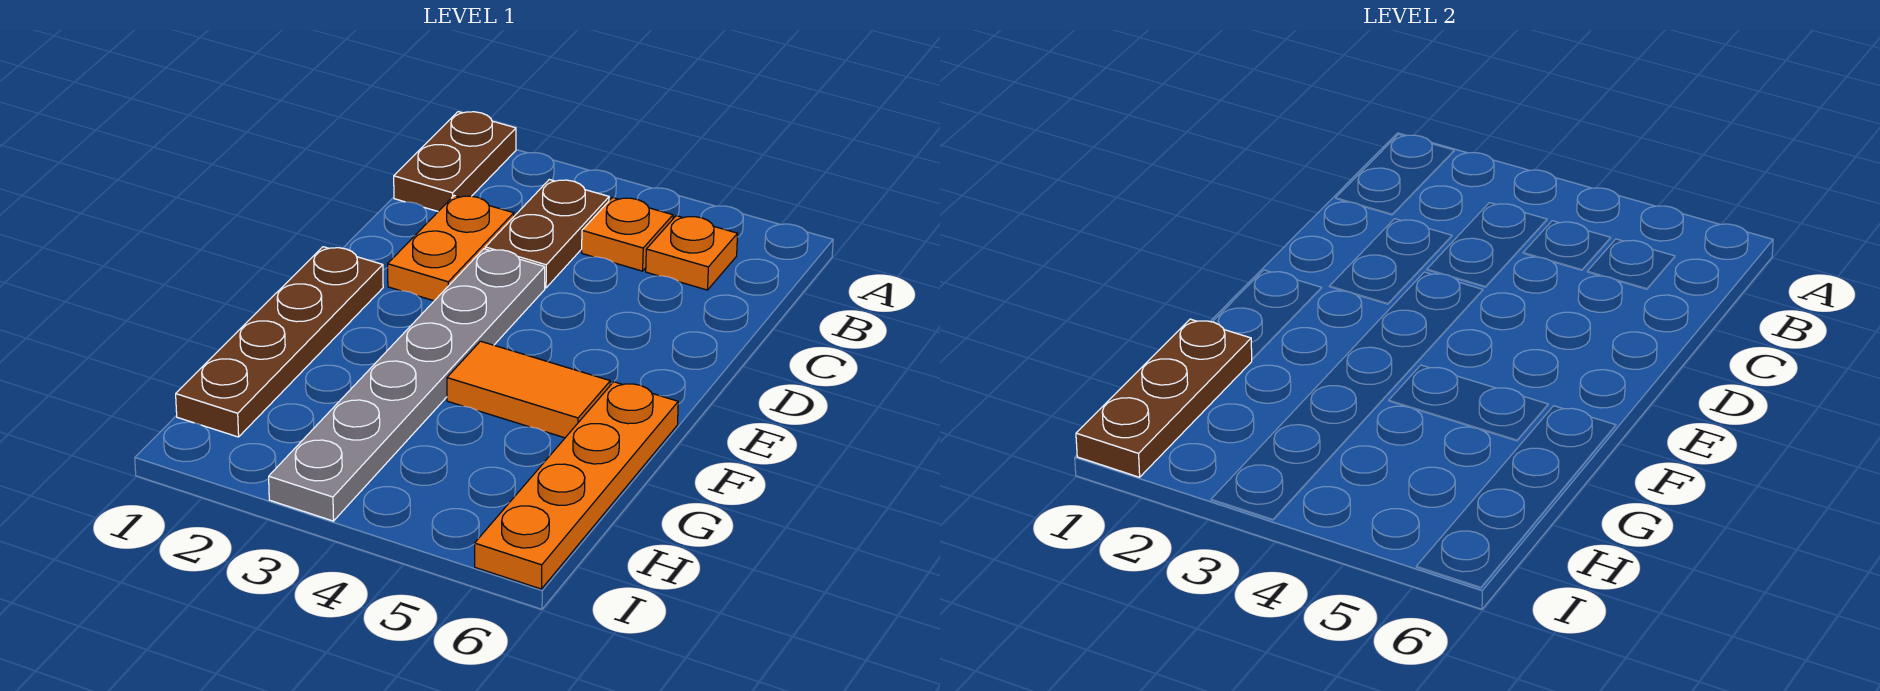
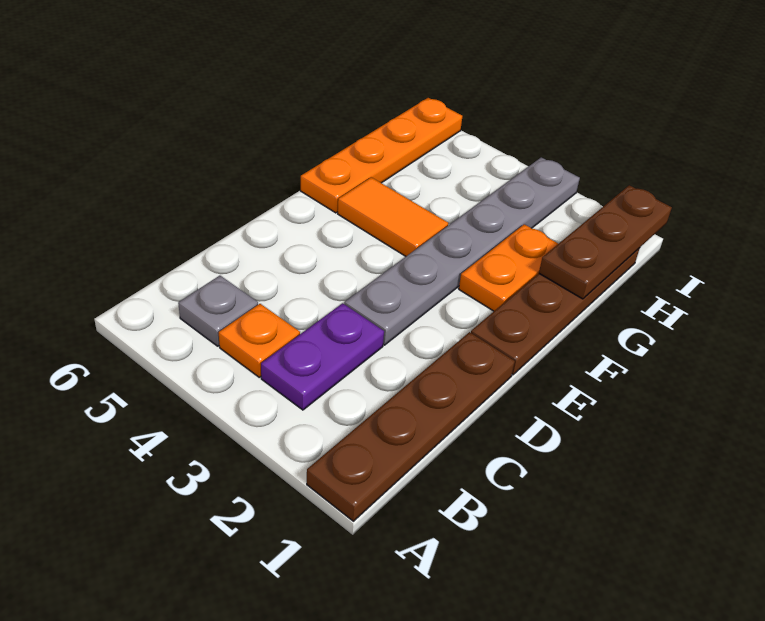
brown plate A1:B1 level 1 -> brown plate A1:D1 level 1
brown plate B3:C3 level 1 -> purple plate B3:C3 level 1
orange plate B5 level 1 -> grey plate B5 level 1
orange plate C2:D2 level 1 -> orange plate F2:G2 level 1

